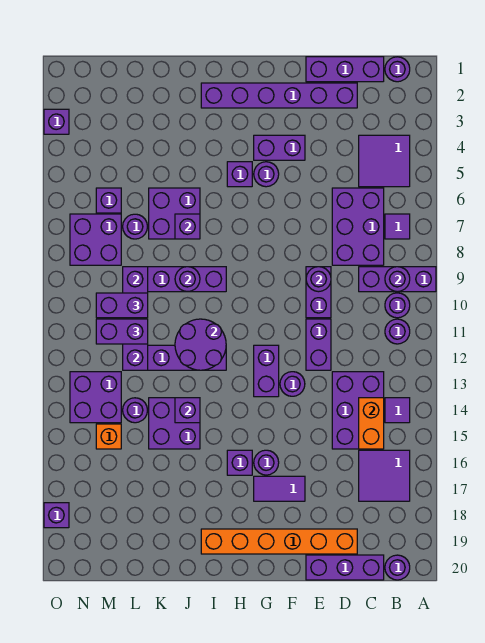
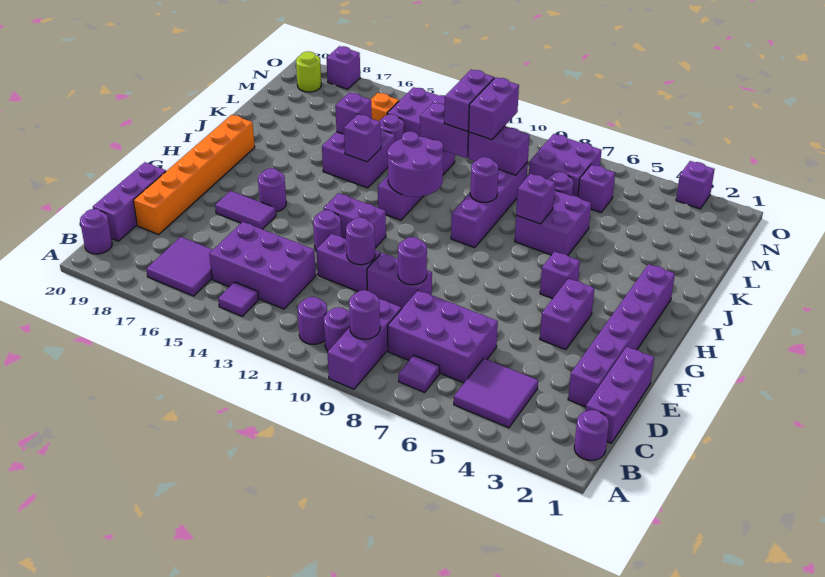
orange brick C14:C15 level 2 -> none
purple tile F17:G17 level 1 -> purple tile F16:F17 level 1
purple round brick G5 level 1 -> purple round brick E11 level 2
purple brick H16 level 1 -> purple brick K15 level 2
none -> lime round brick N19 level 1

